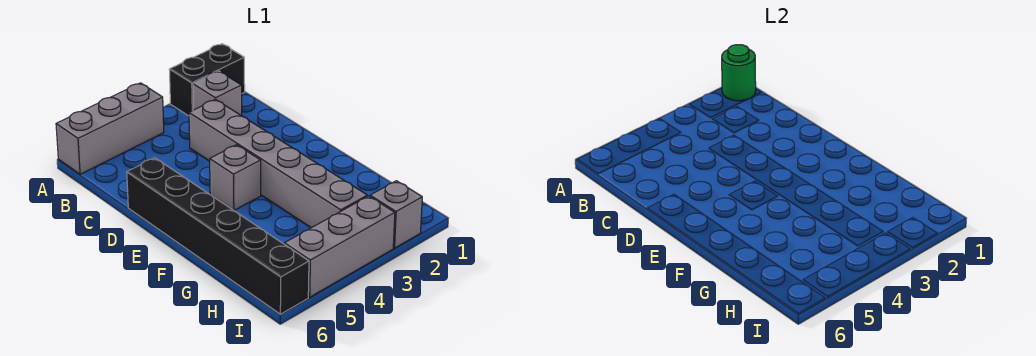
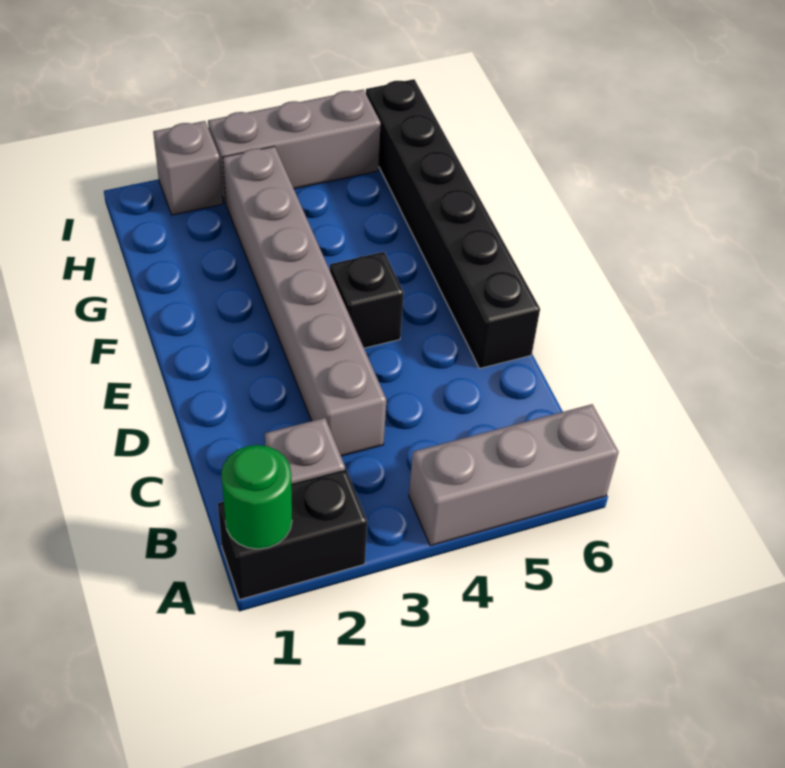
grey brick E4 level 1 -> black brick E4 level 1

